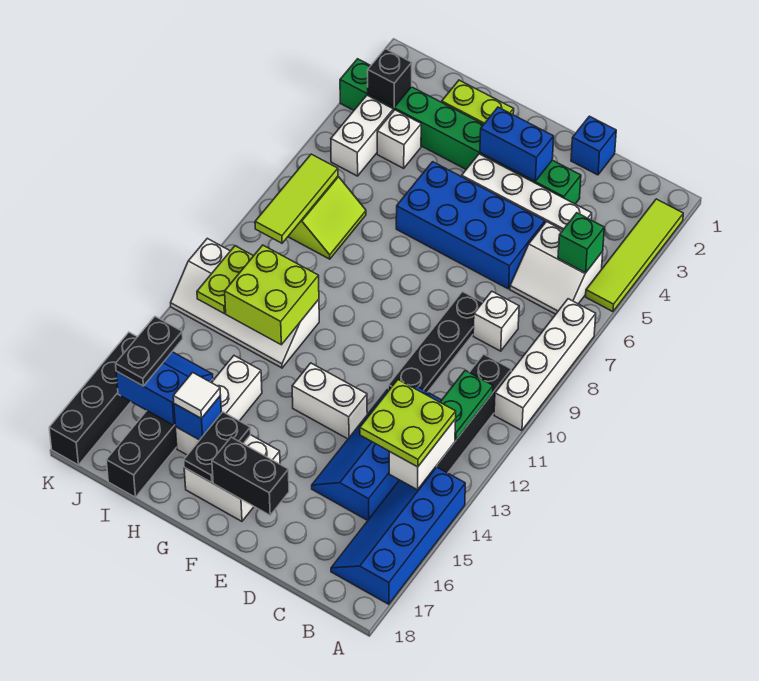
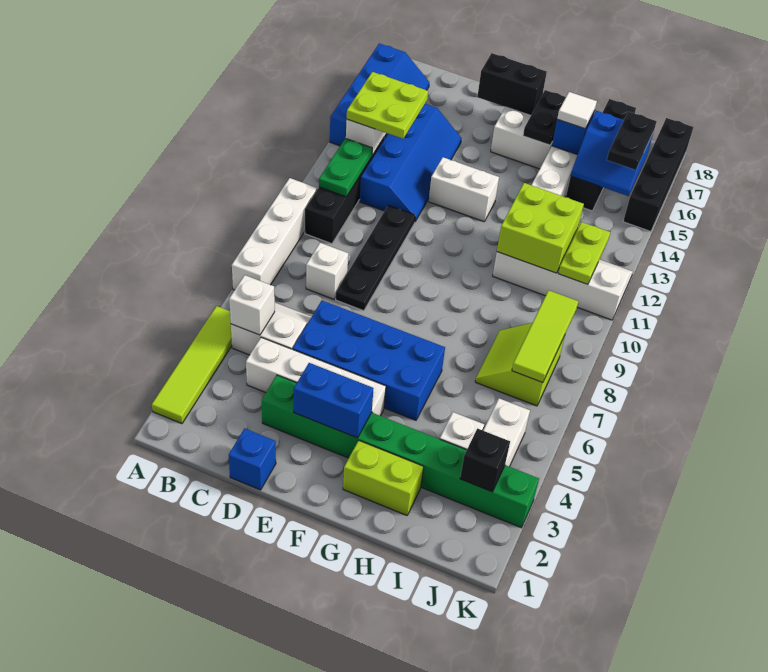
green brick B5 level 2 -> white brick B5 level 2

